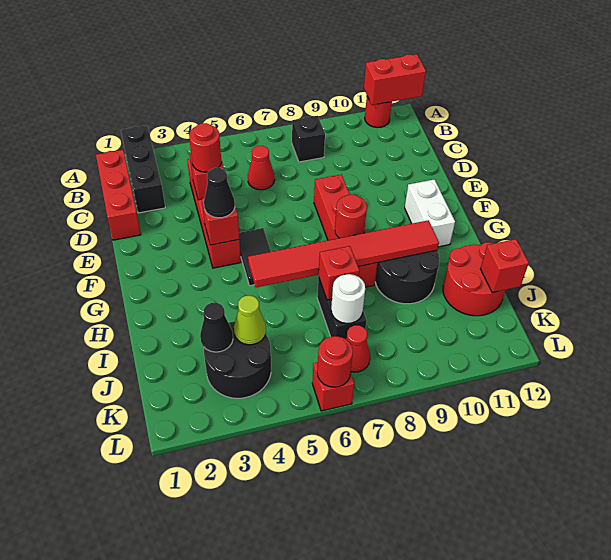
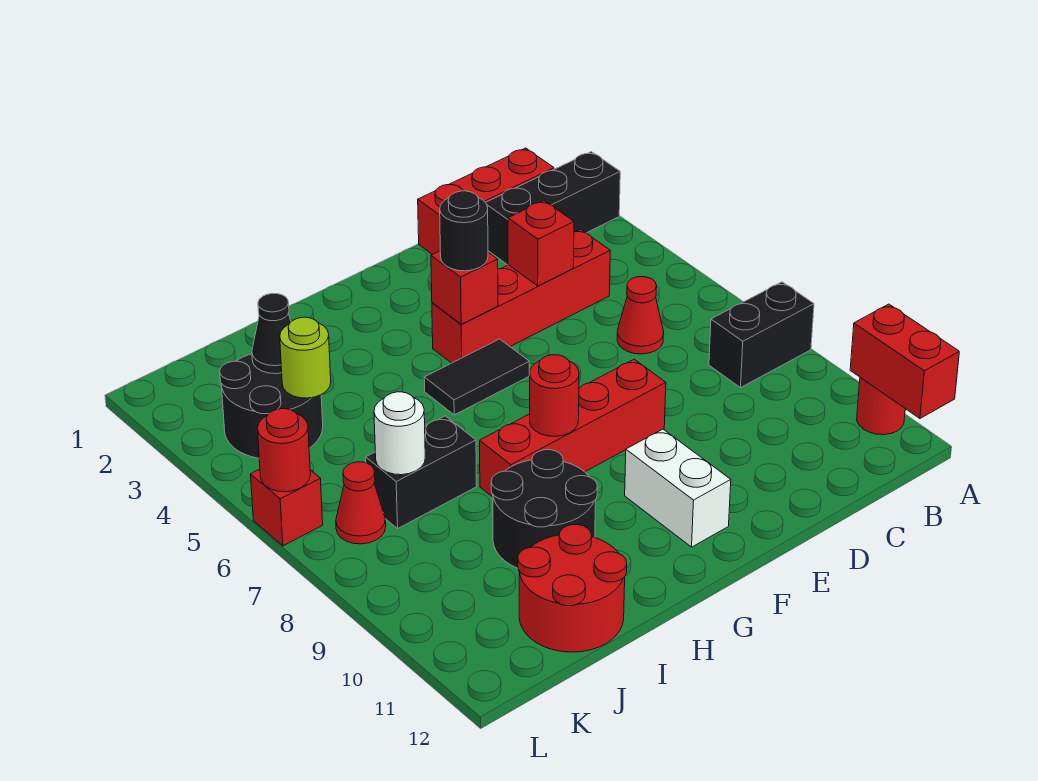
black brick B8 level 1 -> black brick A8:B8 level 1
red round brick D4 level 3 -> none
black cone F4 level 3 -> black round brick F4 level 3
white brick F11:G11 level 1 -> white brick F10:F11 level 1
red tile H5:H10 level 2 -> none
red brick I7 level 2 -> none
lime cone J4 level 2 -> lime round brick J4 level 2
red brick J12 level 2 -> none

